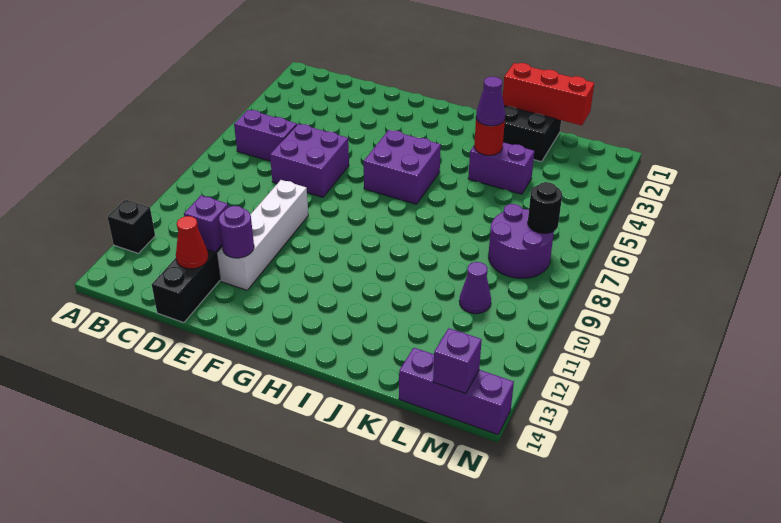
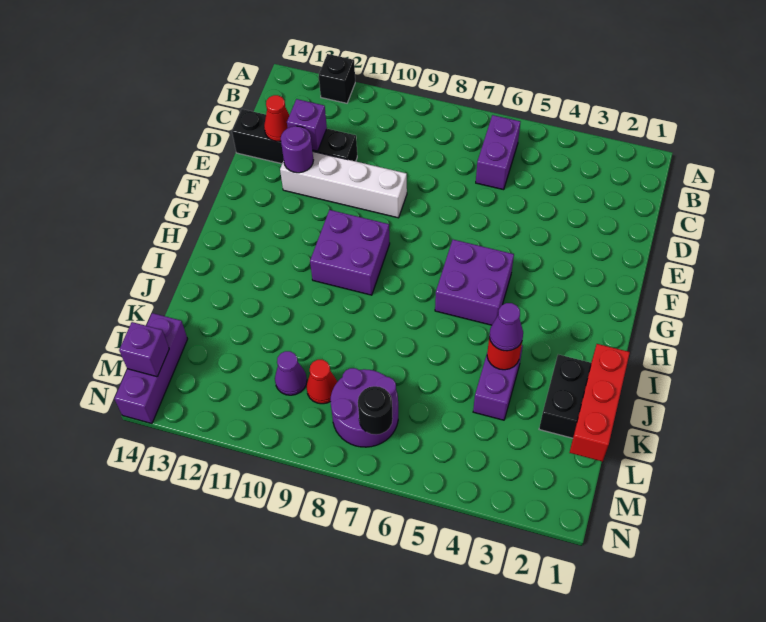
purple brick D6:E7 level 1 -> purple brick G9:H10 level 1
none -> red cone L9 level 1

